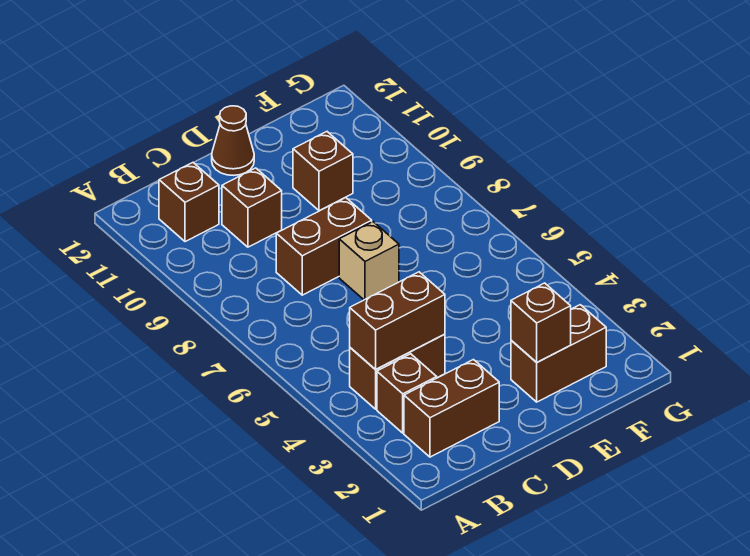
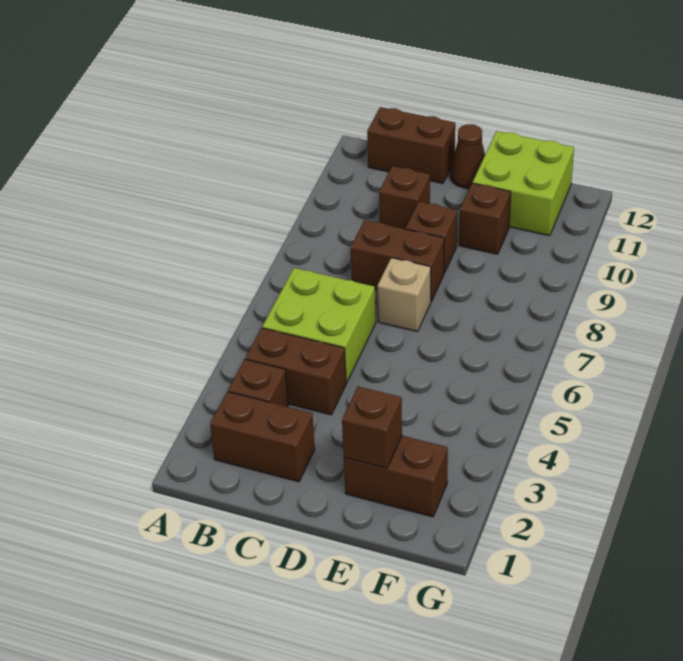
brown brick B4:C4 level 2 -> brown brick B12:C12 level 1
none -> lime brick B5:C6 level 1
brown brick B11 level 1 -> brown brick D9 level 1
none -> lime brick E11:F12 level 1

